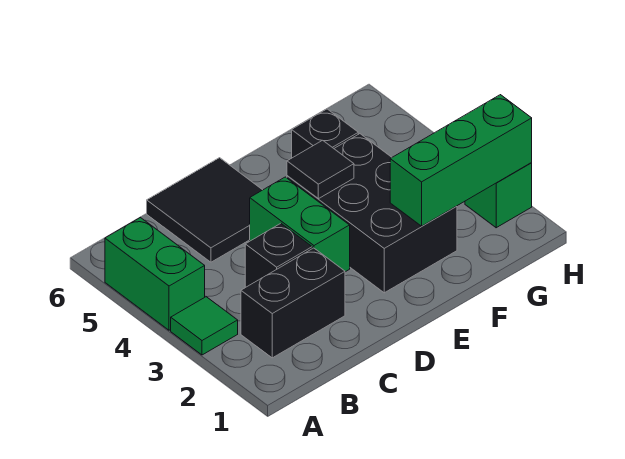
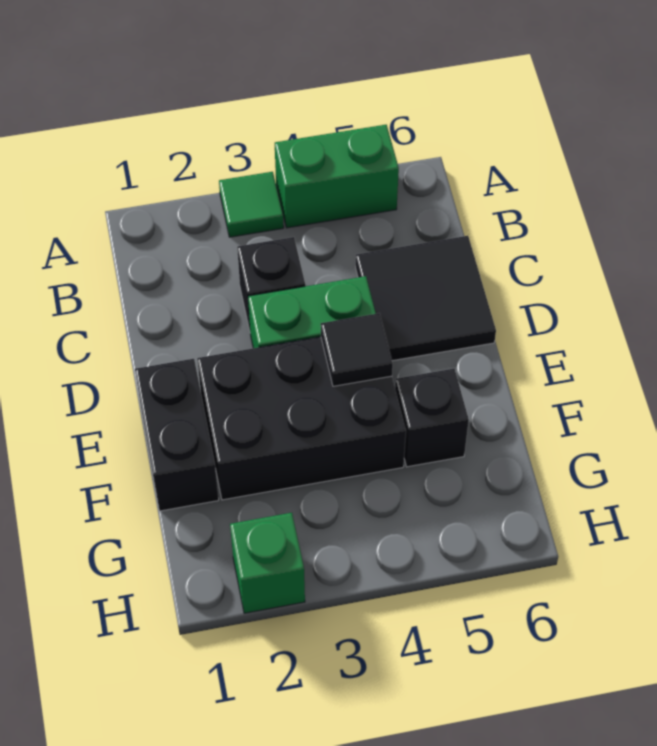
black brick B2:C2 level 1 -> black brick E1:F1 level 1
green brick F2:H2 level 2 -> none

